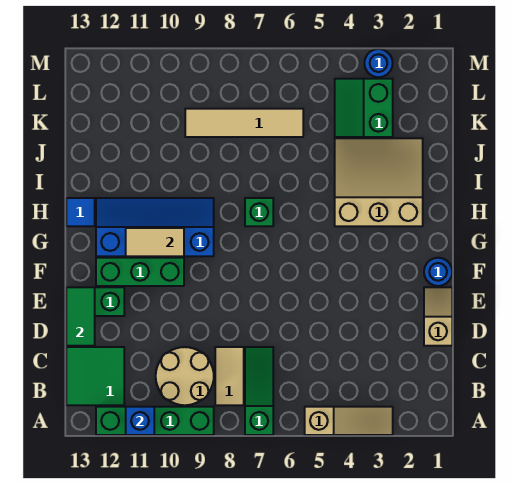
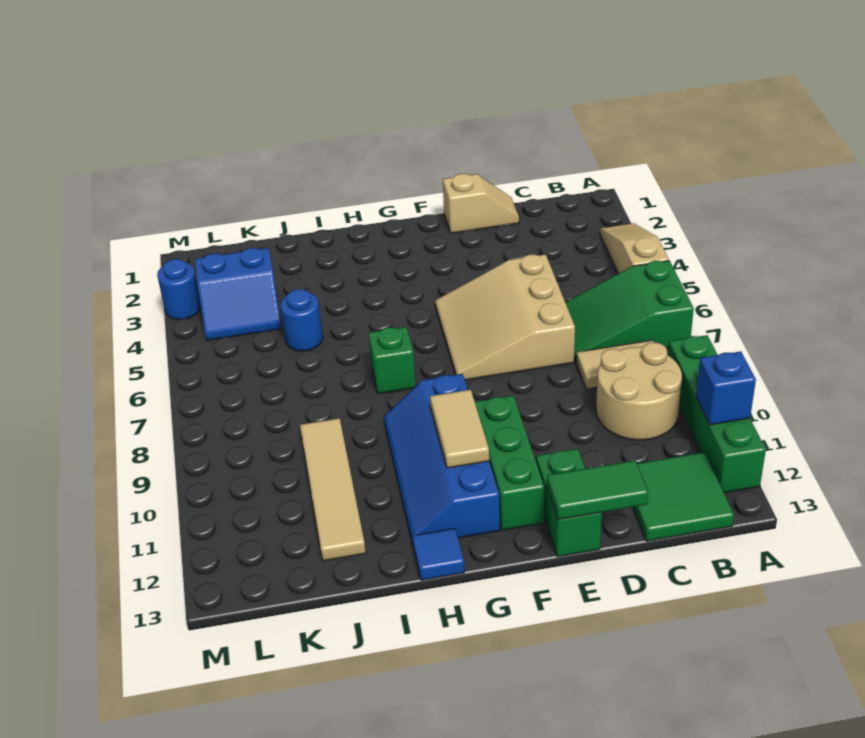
green slope A7:C7 level 1 top A -> green slope A6:C7 level 1 top A
tan slope D1:E1 level 1 top D -> tan slope D1:E1 level 1 top E
blue round brick F1 level 1 -> blue round brick J5 level 1
tan slope H2:J4 level 1 top H -> tan slope D5:F7 level 1 top D
green slope K3:L4 level 1 top 3 -> blue slope K3:L4 level 1 top 3
tan tile K6:K9 level 1 -> tan tile J9:J12 level 1

